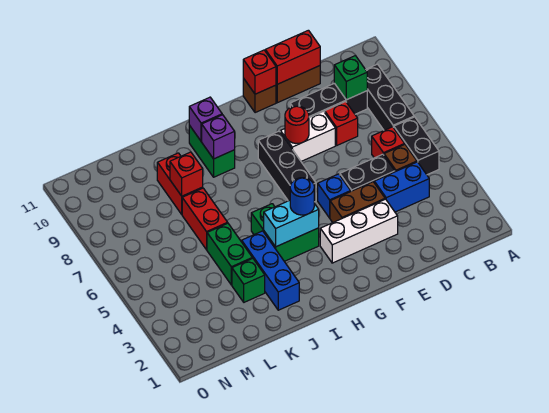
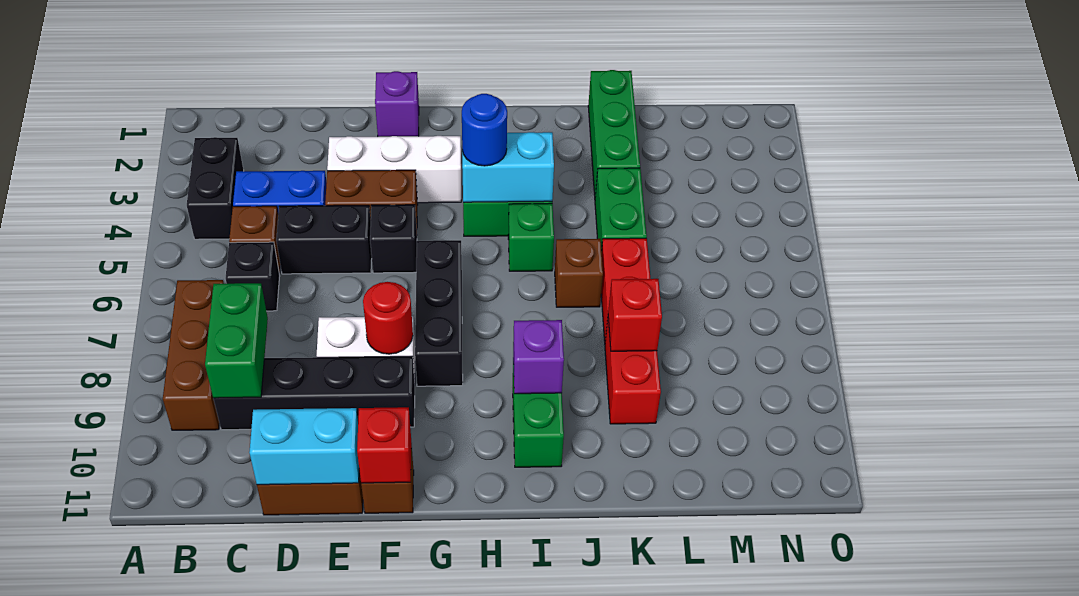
black brick B5:B6 level 1 -> black brick B3:B4 level 1
black brick B7:B9 level 1 -> brown brick B7:B9 level 1
red brick C6 level 1 -> black brick C6 level 1
black brick C9:E9 level 1 -> black brick C9:F9 level 1
green brick C9 level 2 -> green brick C8:C9 level 2
red brick D8 level 1 -> none
red brick D11:E11 level 2 -> cyan brick D11:E11 level 2
blue brick F5 level 1 -> black brick F5 level 1
purple brick I10 level 2 -> purple brick F1 level 1
blue brick J2:J4 level 1 -> none
none -> brown brick J6 level 1
green brick K3 level 1 -> green brick K1:K3 level 1

